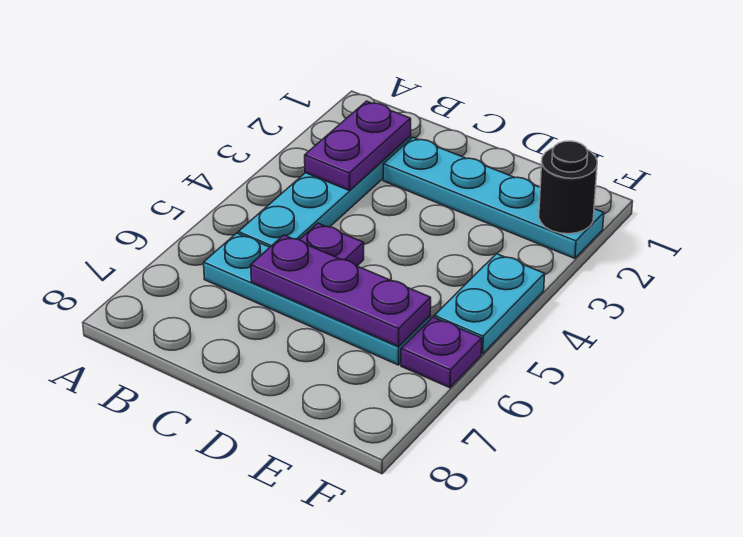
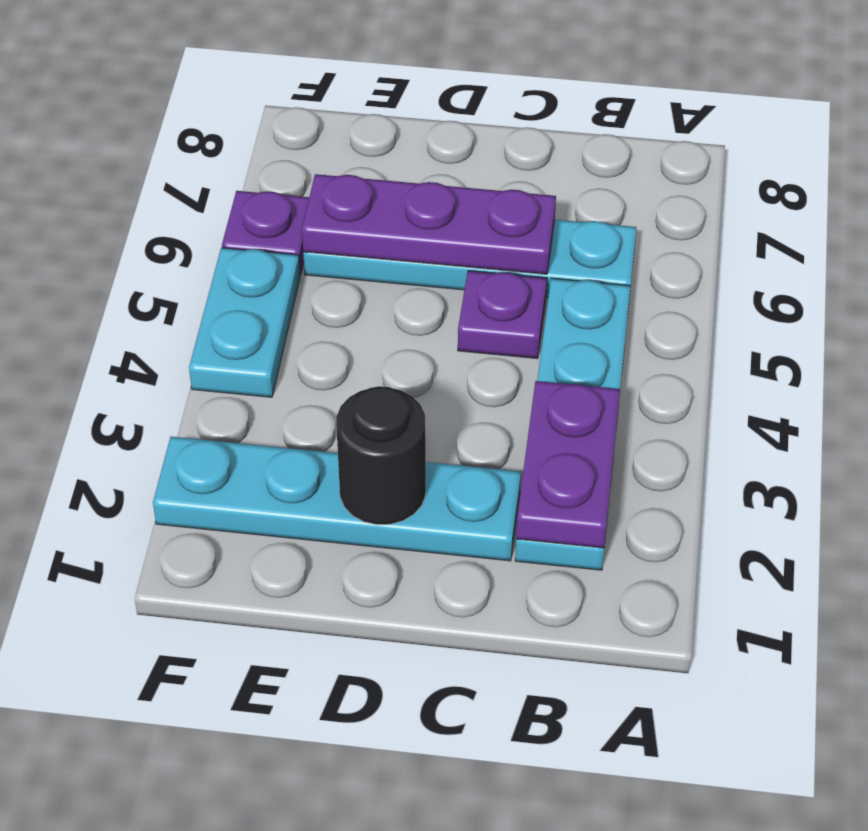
black round brick F2 level 2 -> black round brick D2 level 2

